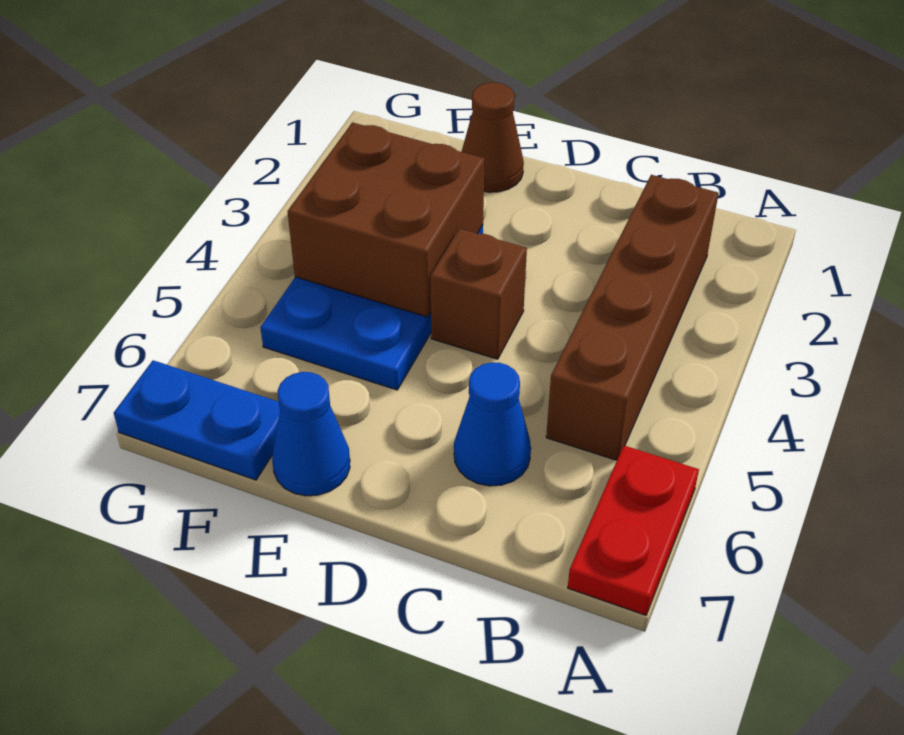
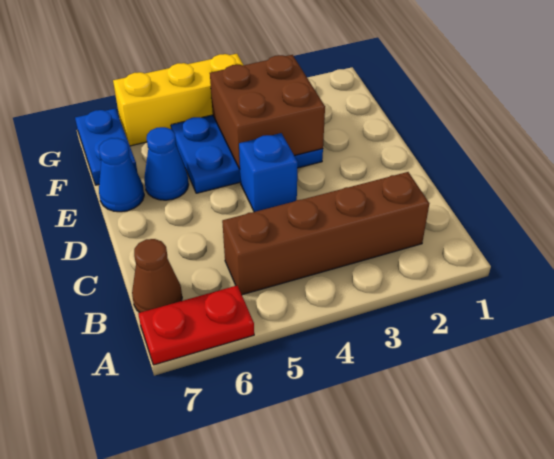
blue cone C6 level 1 -> blue cone E6 level 1
brown brick D4 level 1 -> blue brick D4 level 1
brown cone E1 level 1 -> brown cone B7 level 1
none -> yellow brick G4:G6 level 1

